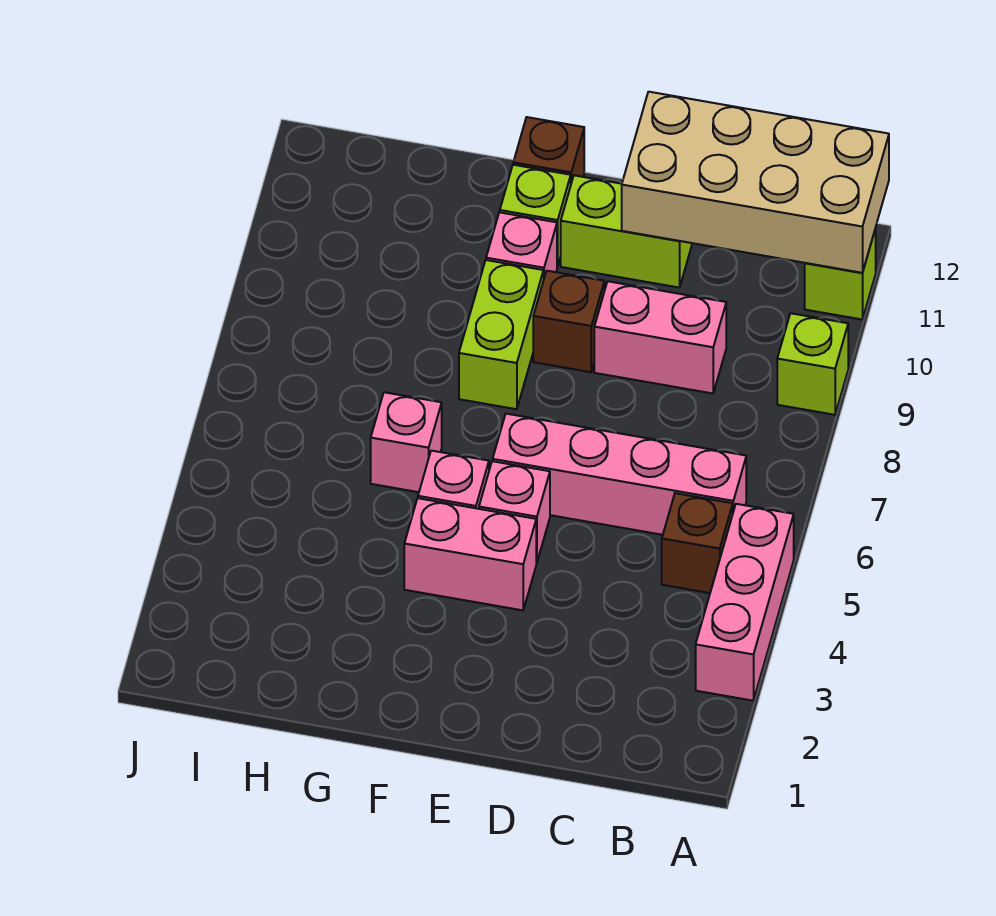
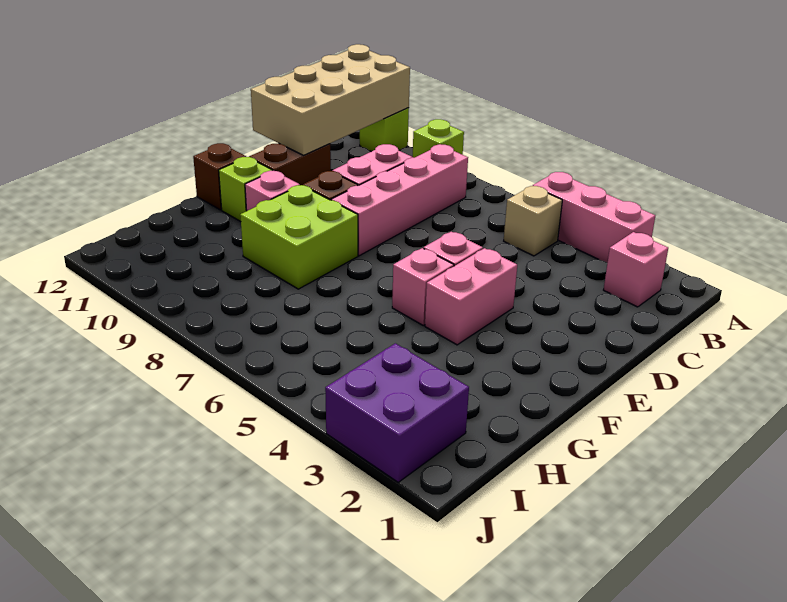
brown brick B5 level 1 -> tan brick B5 level 1
pink brick B6:E6 level 1 -> pink brick B8:E8 level 1
lime brick D11:E11 level 1 -> brown brick D11:E11 level 1
lime brick F8:F9 level 1 -> lime brick F8:G9 level 1
pink brick G6 level 1 -> pink brick B2 level 1
none -> purple brick I2:J3 level 1

